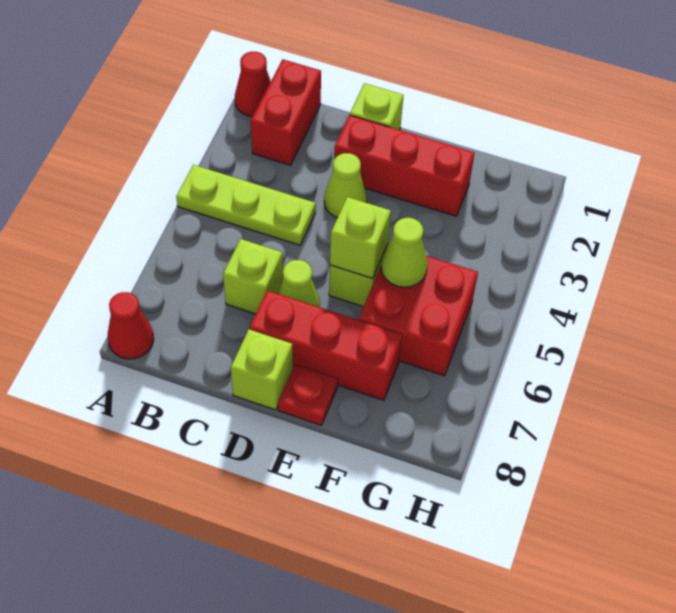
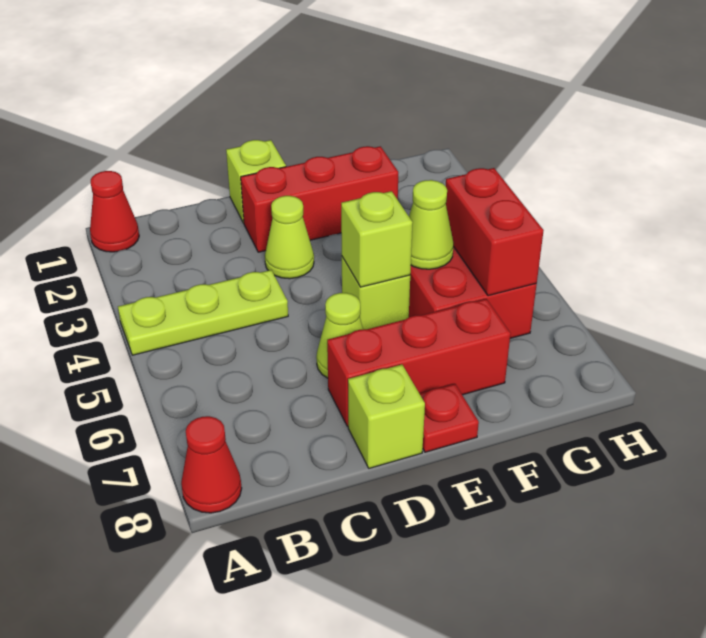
red brick B1:B2 level 1 -> red brick G5:G6 level 2
lime brick C6 level 1 -> none

